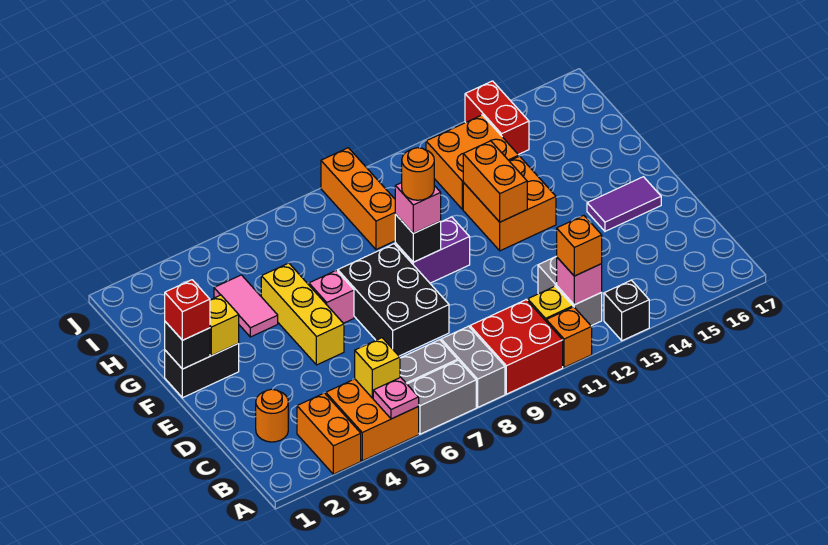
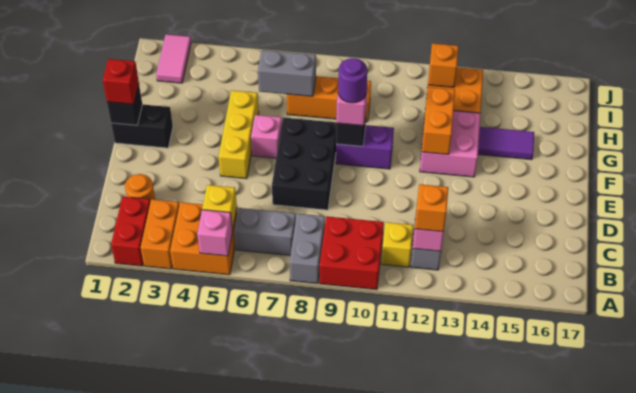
pink plate A5 level 2 -> pink brick A5 level 2
grey brick A6:A7 level 1 -> grey brick H6:H7 level 2
orange brick A11 level 1 -> orange brick I12 level 2
black brick A13 level 1 -> none
purple tile E15:E16 level 1 -> purple tile G14:G15 level 1
yellow brick F2 level 2 -> none
orange round brick F9 level 4 -> purple round brick F9 level 4
orange brick F12:G13 level 1 -> pink brick F12:G13 level 1
pink tile G4:H4 level 1 -> pink tile I2:J2 level 1
orange brick H9:J9 level 1 -> orange brick H7:H9 level 1
red brick I14:J14 level 1 -> red brick A2:B2 level 1

